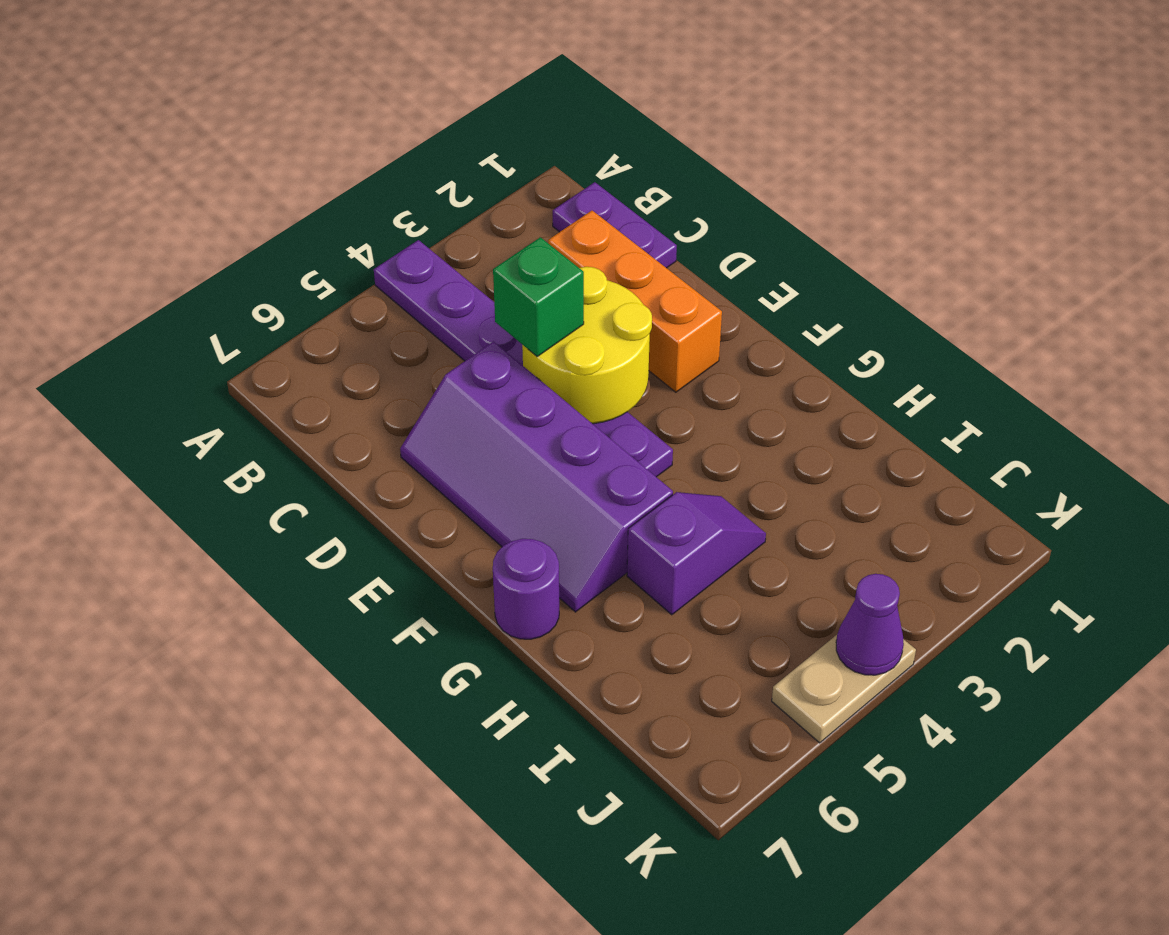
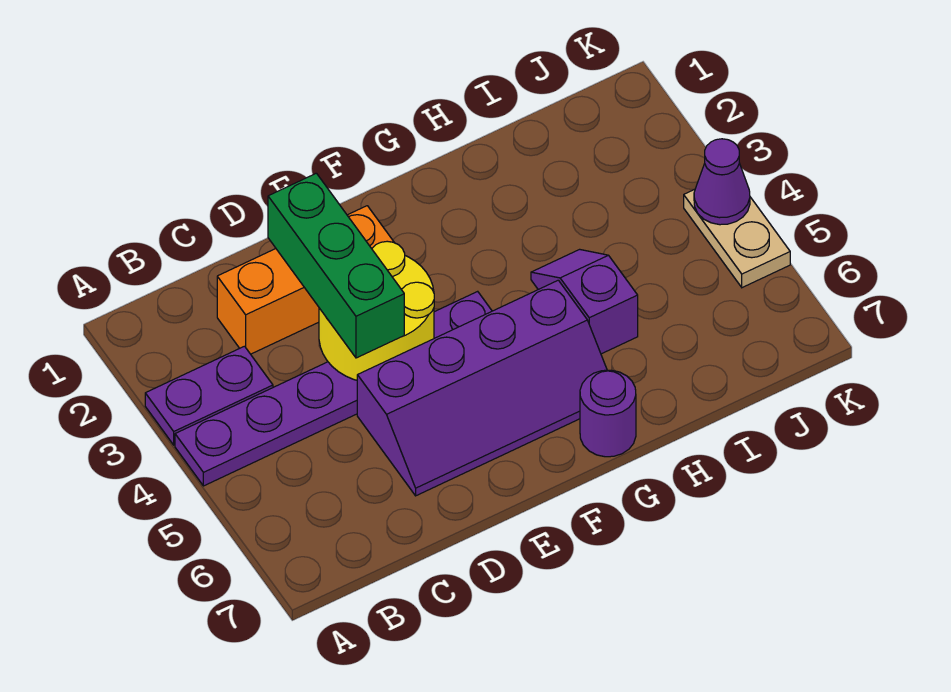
purple plate B1:C1 level 1 -> purple plate A3:B3 level 1
green brick D4 level 3 -> green brick D2:D4 level 3

